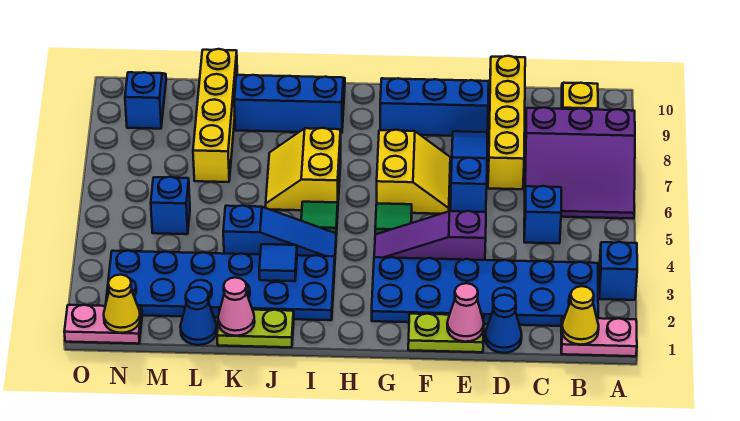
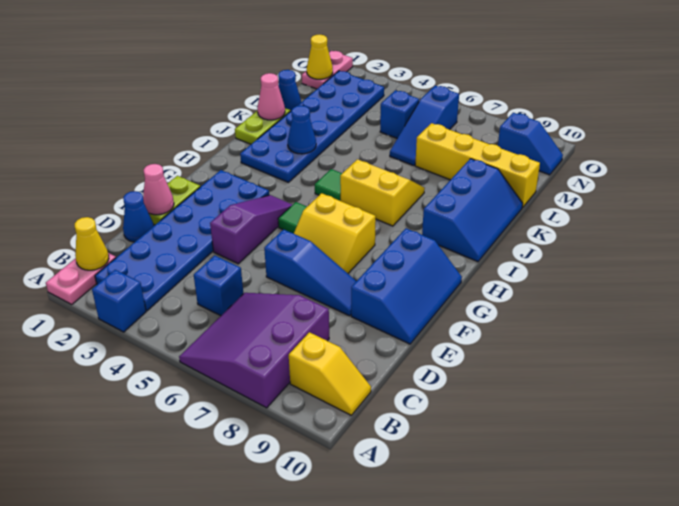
yellow brick D7:D10 level 1 -> none
blue slope I4:K4 level 1 top K -> blue slope L6:N6 level 1 top N
blue tile J3 level 2 -> blue cone J3 level 2

